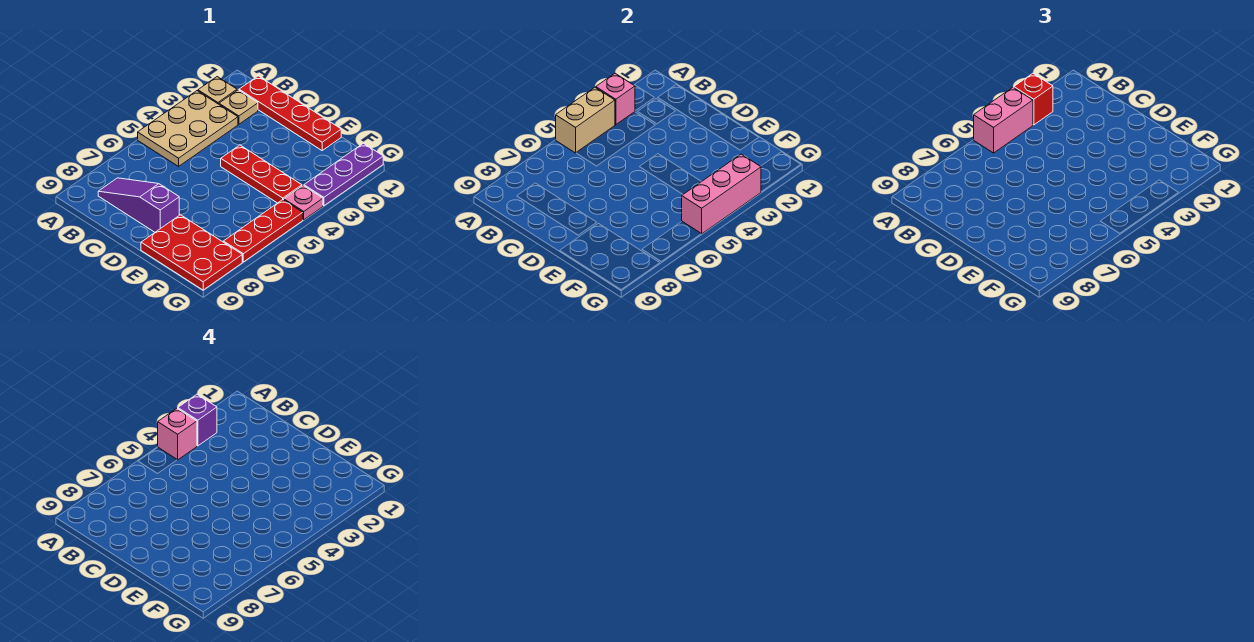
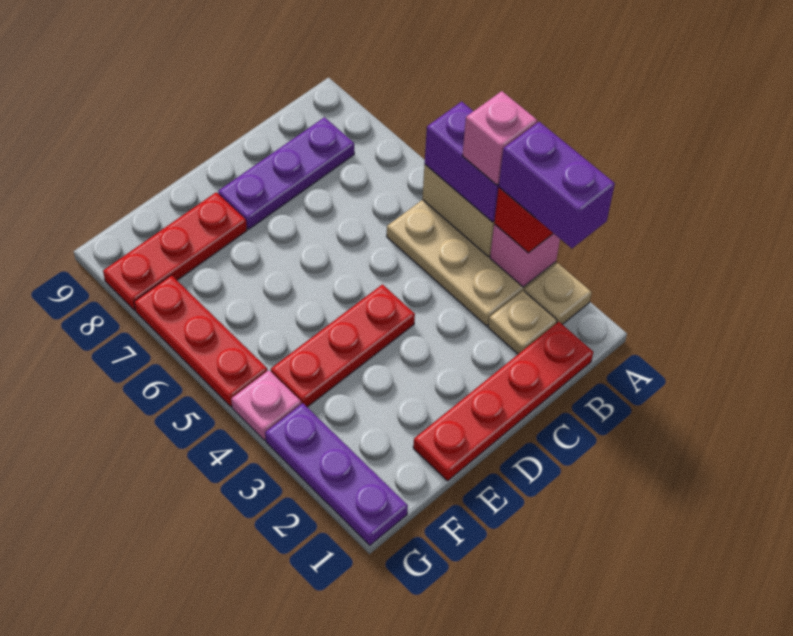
purple brick A3 level 4 -> purple brick A2:A3 level 4
pink brick A4:A5 level 3 -> purple brick A4:A5 level 3
purple slope B8:D8 level 1 top D -> purple plate B8:D8 level 1
red plate E8:G9 level 1 -> red plate E8:G8 level 1
pink brick G3:G5 level 2 -> none

